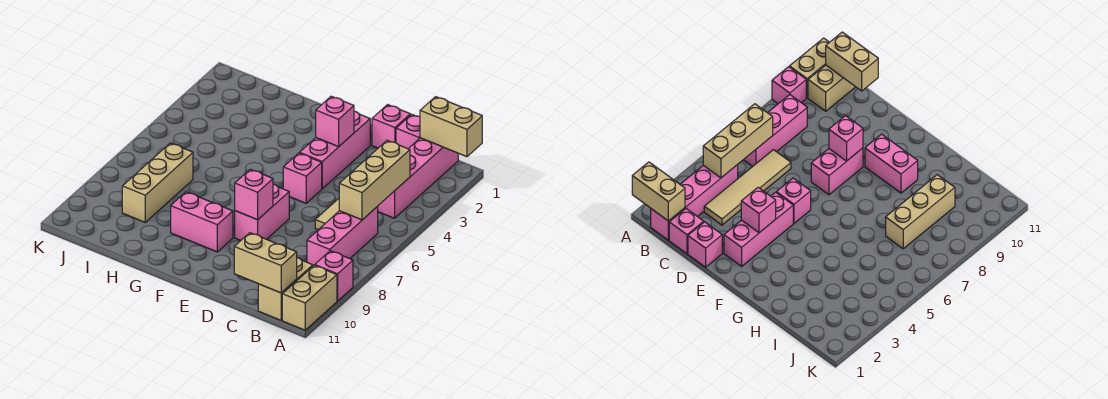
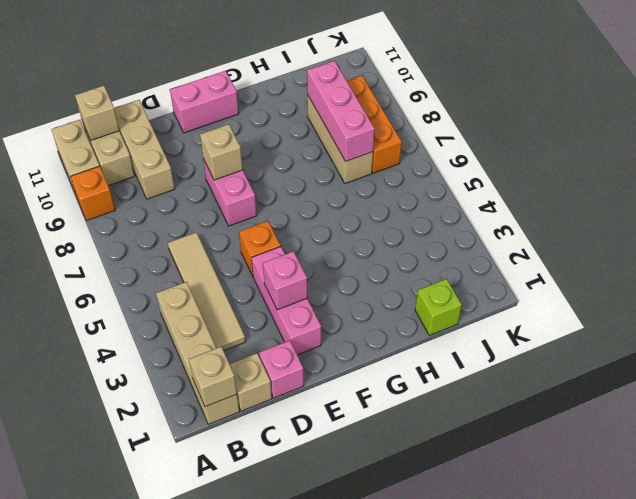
tan brick A1:B1 level 2 -> tan brick B1 level 2
pink brick A9 level 1 -> orange brick A9 level 1
pink brick B1:B4 level 1 -> tan brick B1:B4 level 1
tan brick B4:B6 level 2 -> tan brick C9:C11 level 1
pink brick B6:B8 level 1 -> pink brick I7:I9 level 2
tan brick B11:C11 level 2 -> tan brick B11 level 2
pink brick C1 level 1 -> tan brick C1 level 1
pink brick E5 level 1 -> orange brick E5 level 1
pink brick E8 level 2 -> tan brick E8 level 2
pink brick F9:G9 level 1 -> pink brick E11:F11 level 1
none -> lime brick I1 level 1
none -> orange brick J7:J9 level 1

